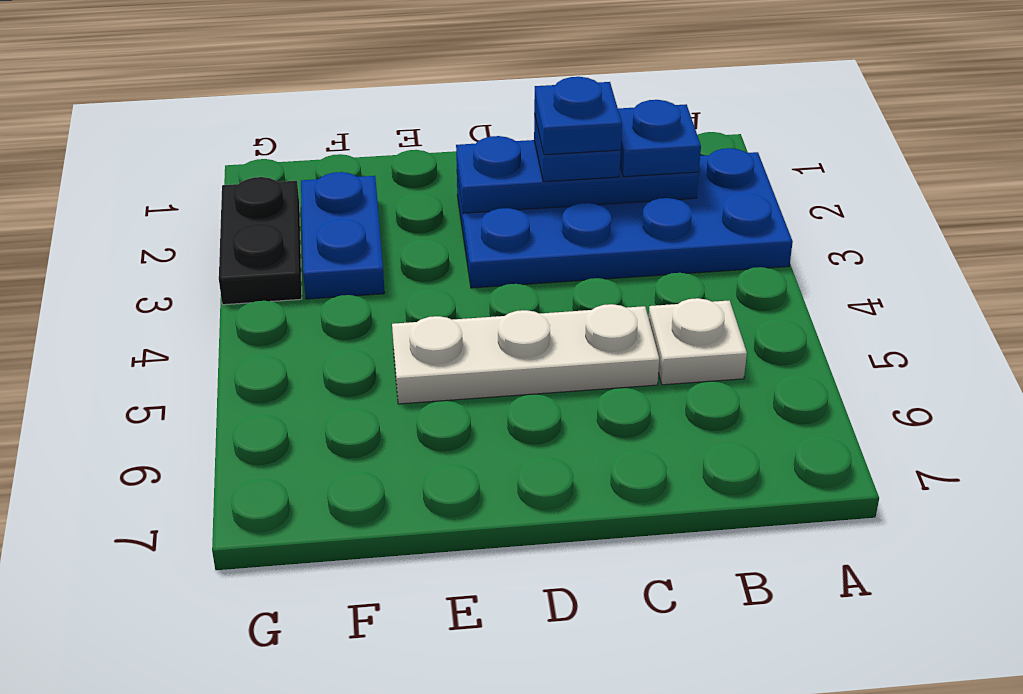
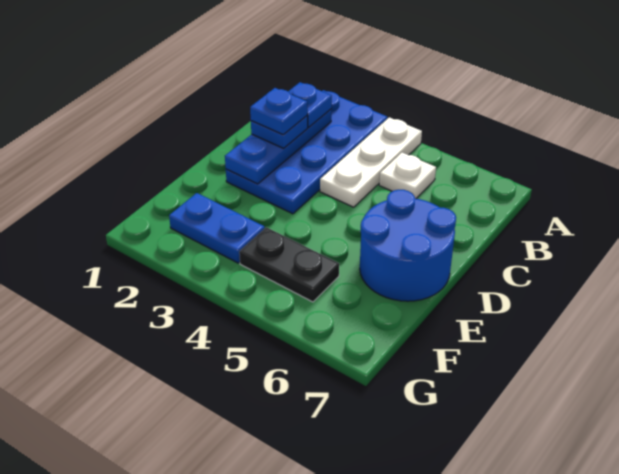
white plate C5:E5 level 1 -> white plate A4:C4 level 1
none -> blue round brick D6:E7 level 1
black plate G2:G3 level 1 -> black plate F4:F5 level 1

